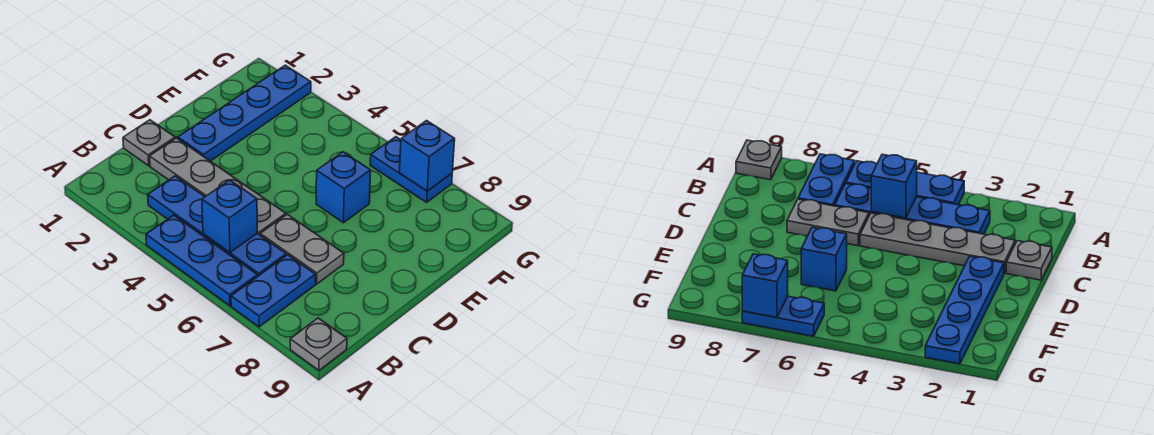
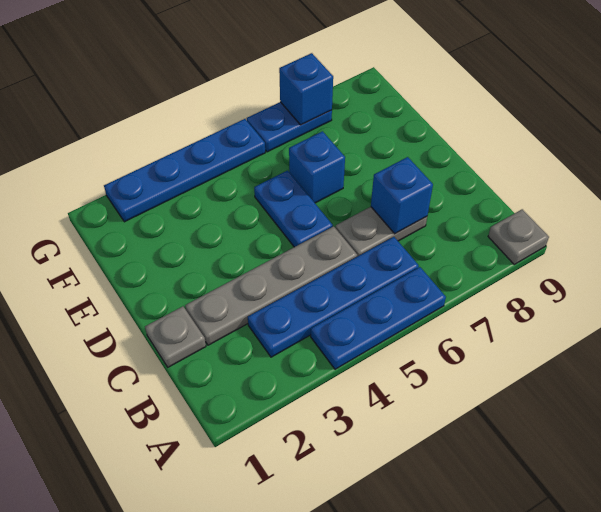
blue plate A7:B7 level 1 -> blue plate D5:E5 level 1
blue brick B5 level 2 -> blue brick C7 level 2
blue plate D2:G2 level 1 -> blue plate G2:G5 level 1

